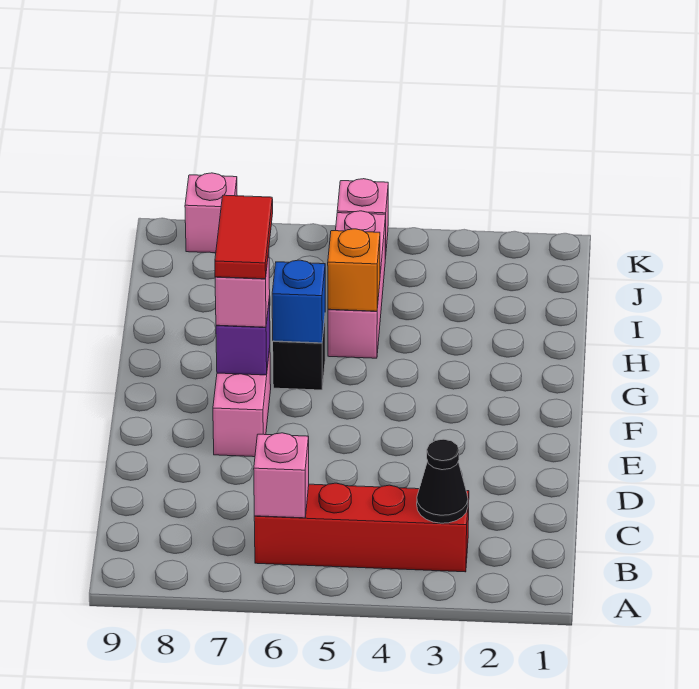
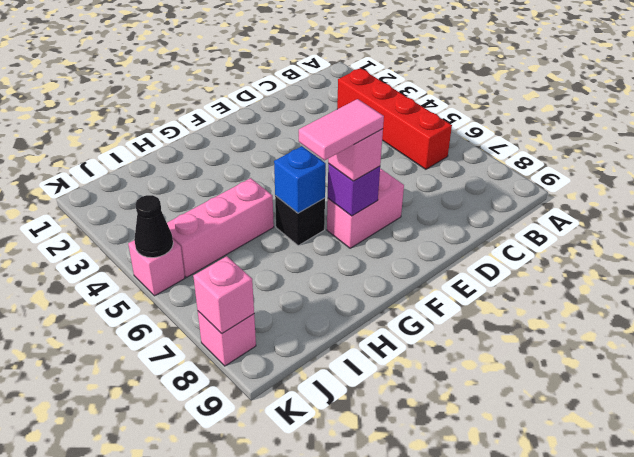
black cone B3 level 2 -> black cone K5 level 2
pink brick B6 level 2 -> pink brick K8 level 2
red tile F7:G7 level 4 -> pink tile F7:G7 level 4
orange brick H5 level 2 -> none

